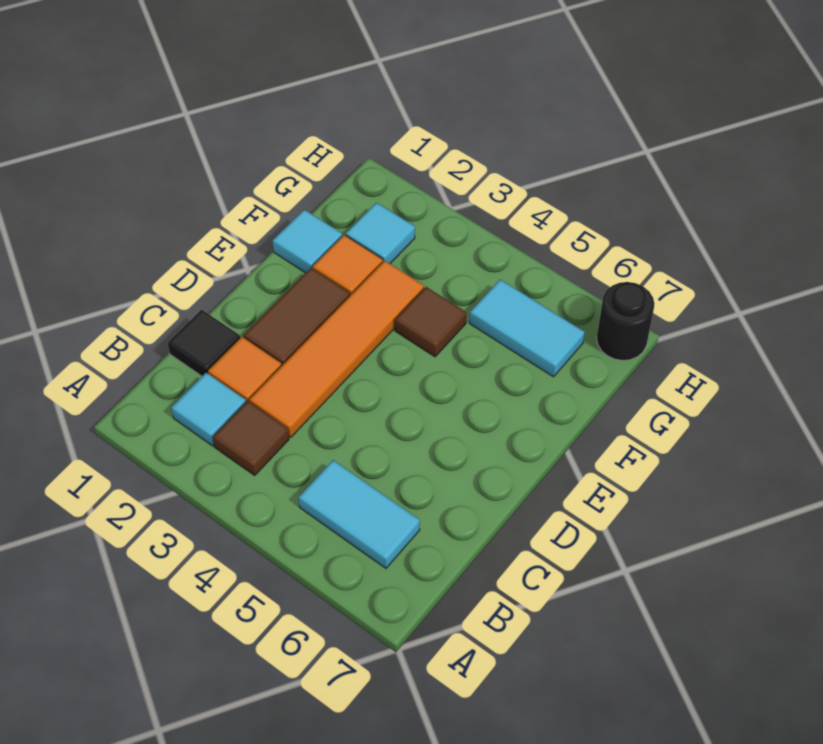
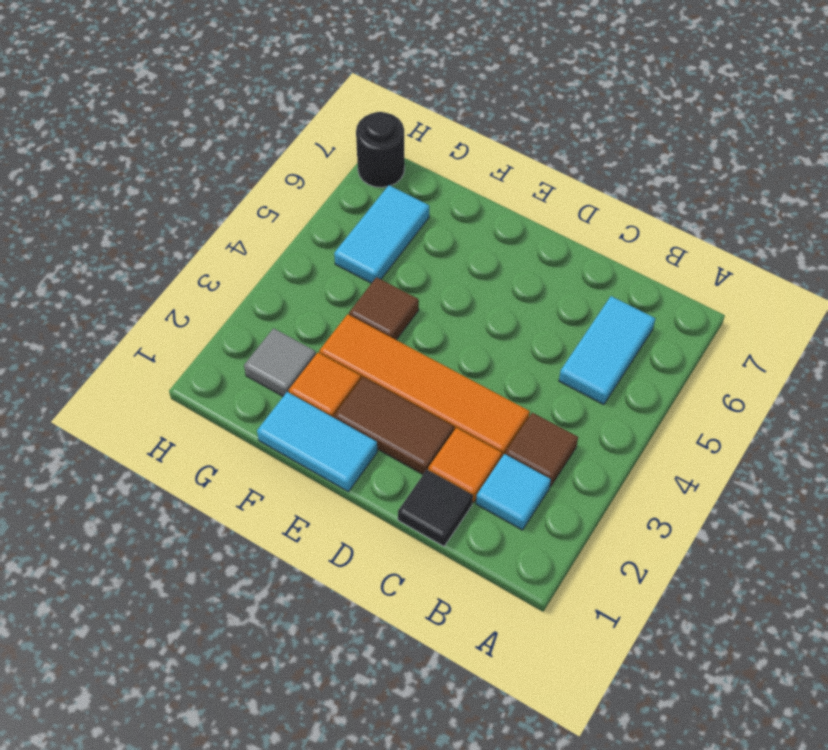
cyan tile F1 level 1 -> cyan tile E1:F1 level 1
cyan tile G2 level 1 -> grey tile G2 level 1

